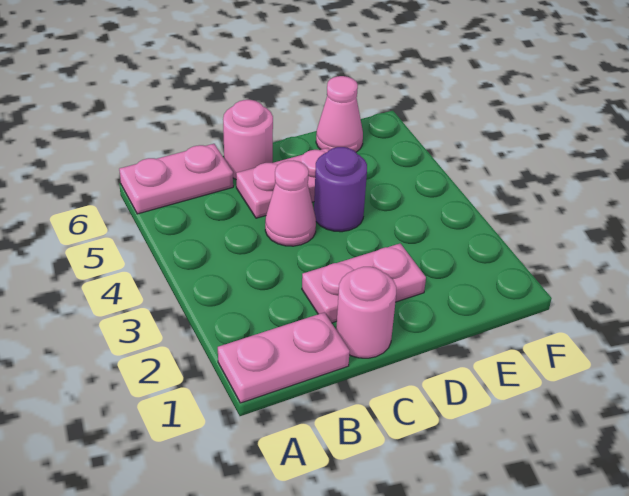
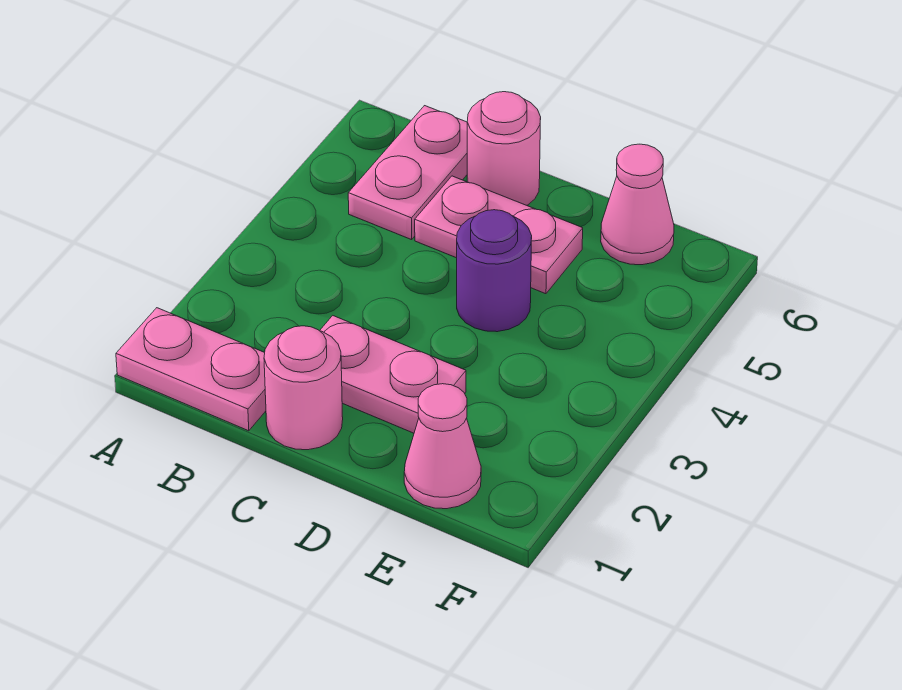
pink plate A6:B6 level 1 -> pink plate B5:B6 level 1
pink cone C4 level 1 -> pink cone E1 level 1

